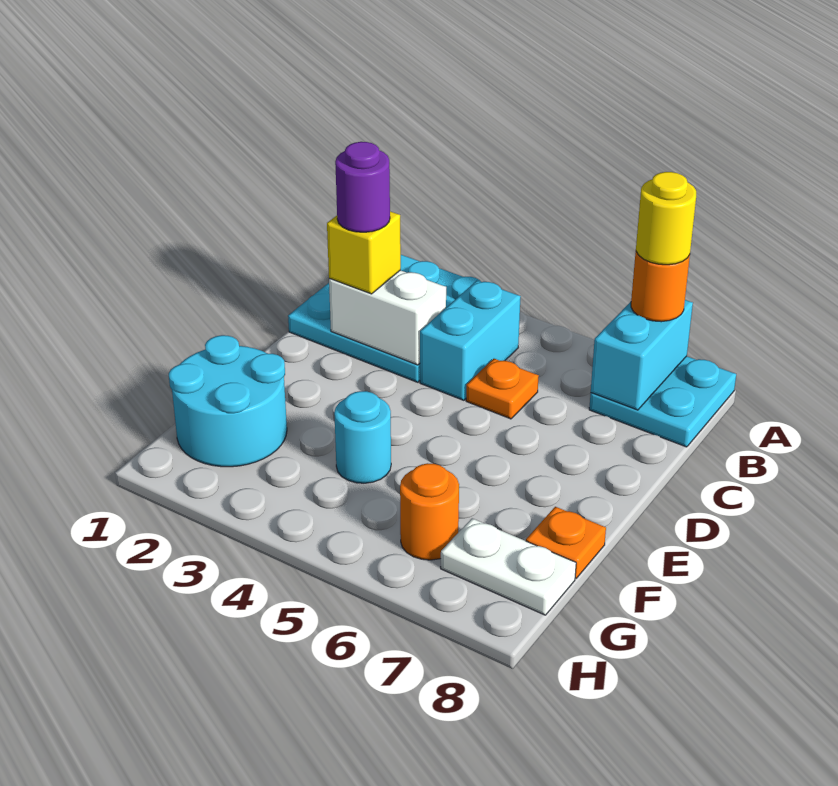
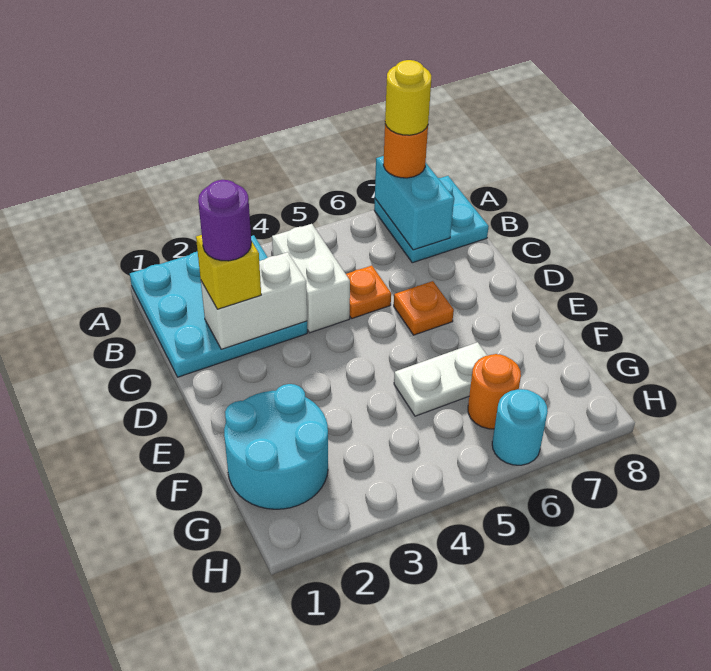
cyan brick B4:C4 level 1 -> white brick B4:C4 level 1
cyan round brick F4 level 1 -> cyan round brick H6 level 1
orange plate F8 level 1 -> orange plate D6 level 1
white plate G7:G8 level 1 -> white plate F5:F6 level 1

